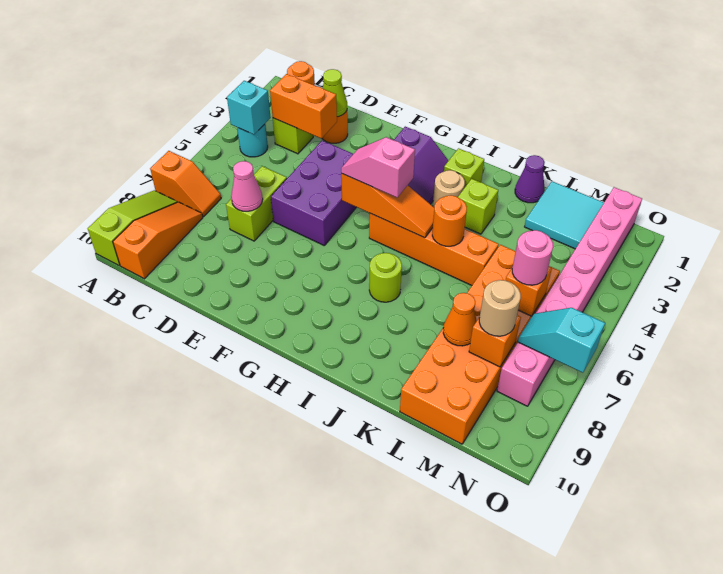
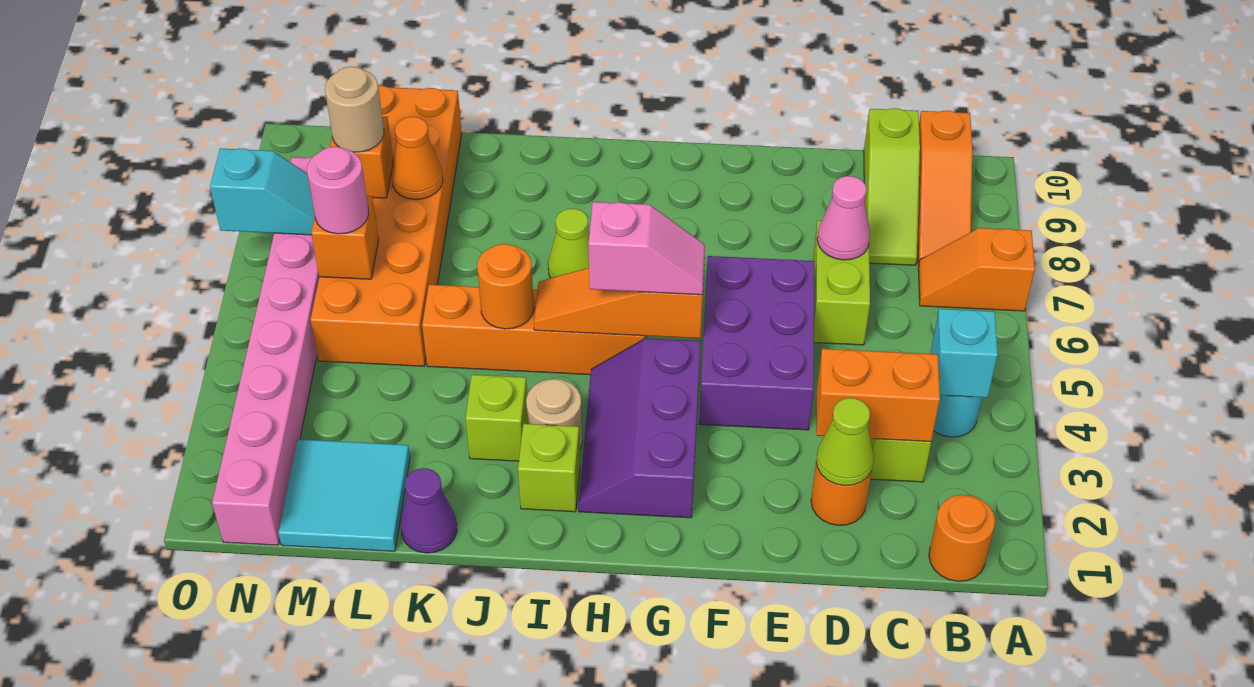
lime slope A8:A10 level 1 top 10 -> lime slope C8:C10 level 1 top 10
lime round brick I7 level 1 -> lime cone I7 level 1

